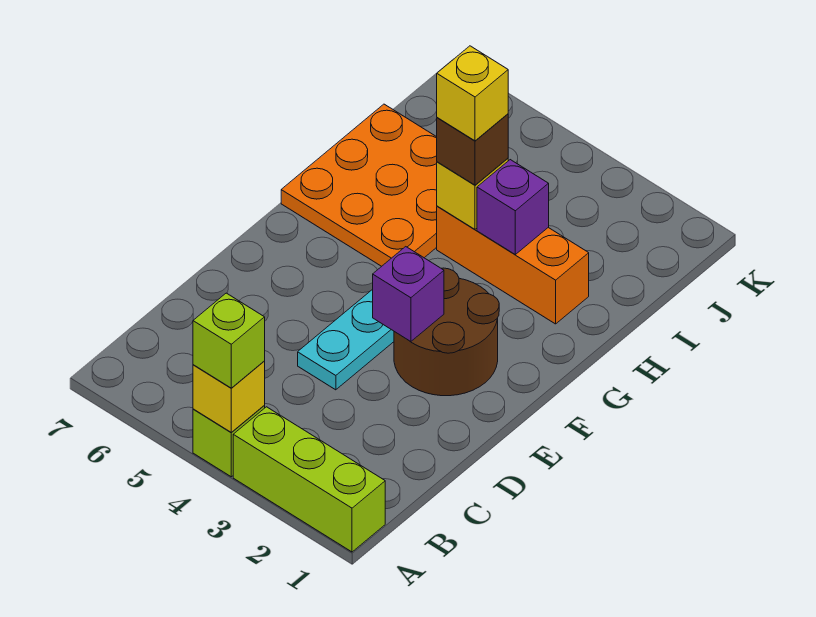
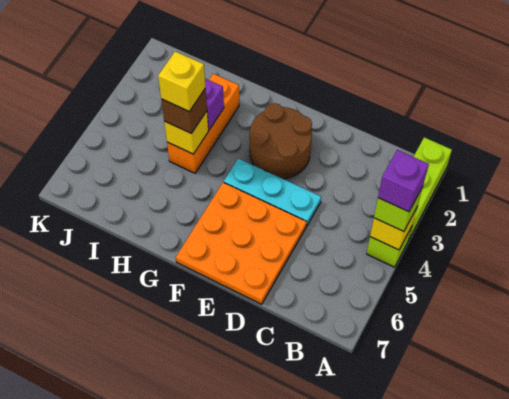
purple brick E3 level 2 -> purple brick A4 level 4
orange plate G5:I7 level 1 -> orange plate D5:F7 level 1

